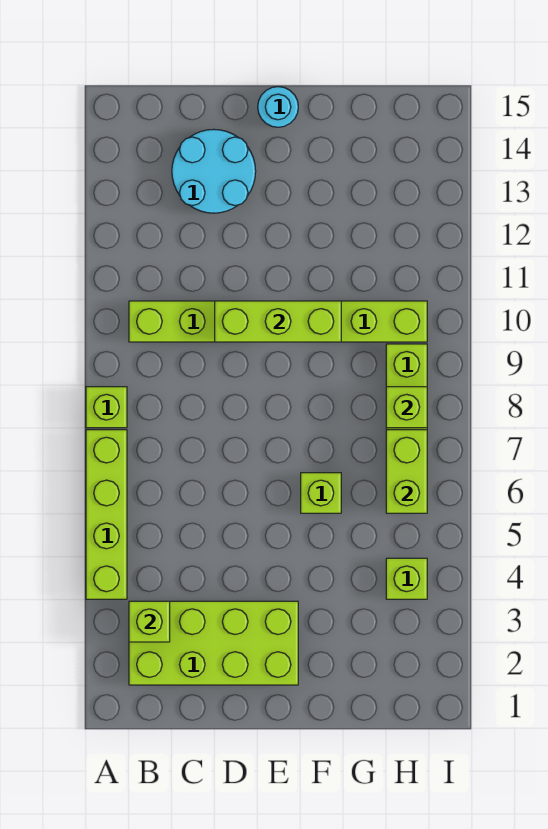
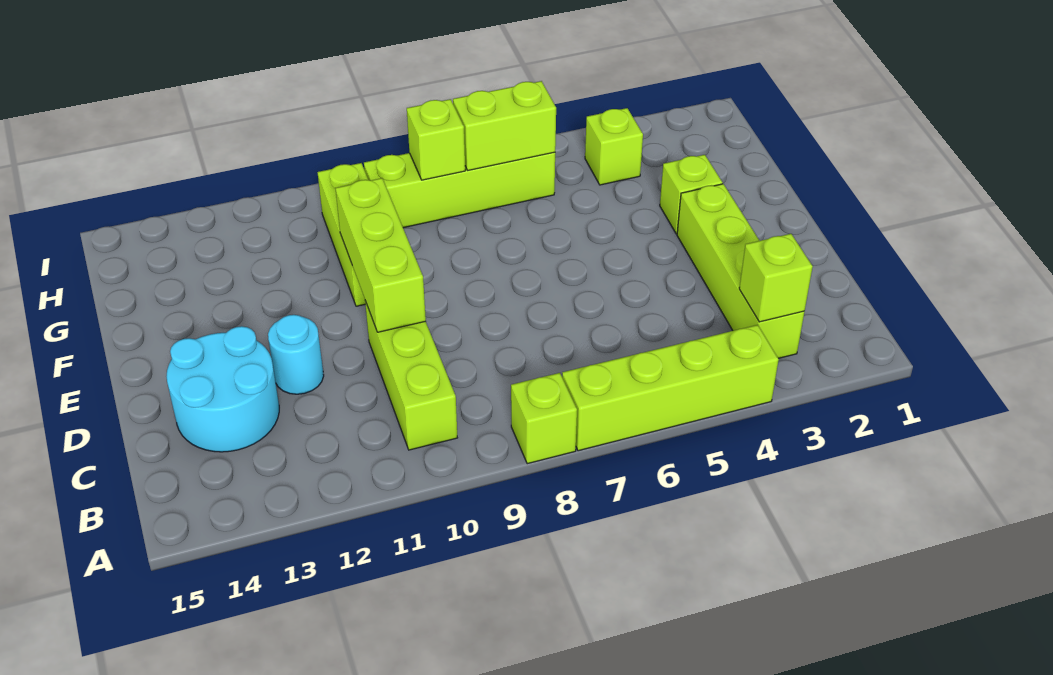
lime brick B2:E3 level 1 -> lime brick B3:E3 level 1
cyan round brick E15 level 1 -> cyan round brick D12 level 1
lime brick F6 level 1 -> lime brick F3 level 1

